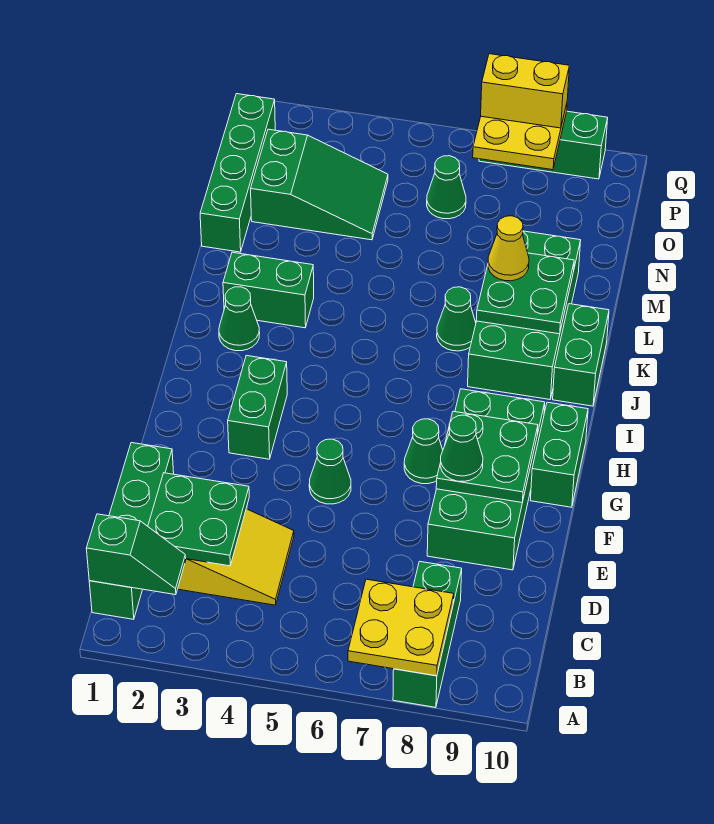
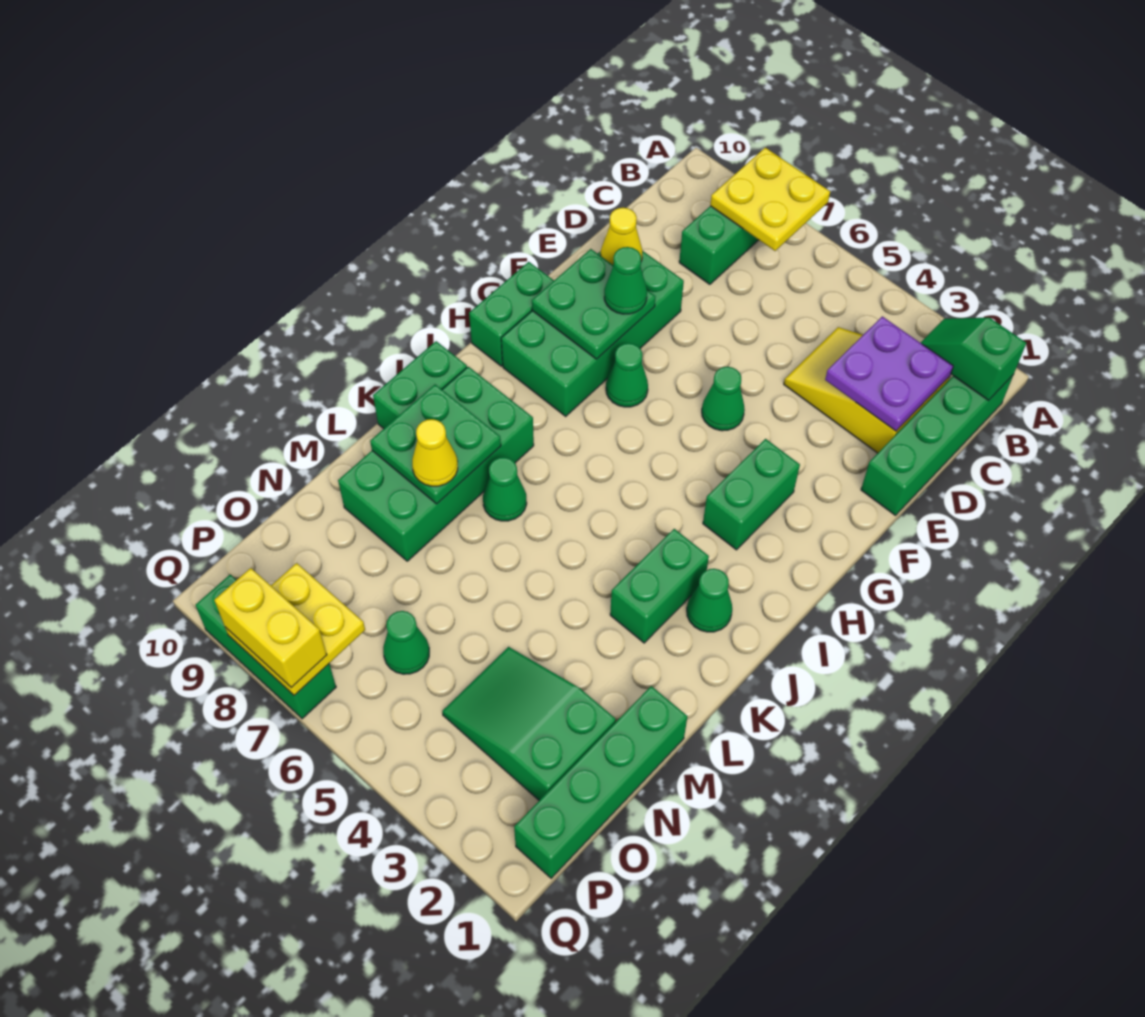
green plate C2:D3 level 2 -> purple plate C2:D3 level 2
none -> yellow cone E9 level 2
green brick K2:K3 level 1 -> green brick J3:K3 level 1

